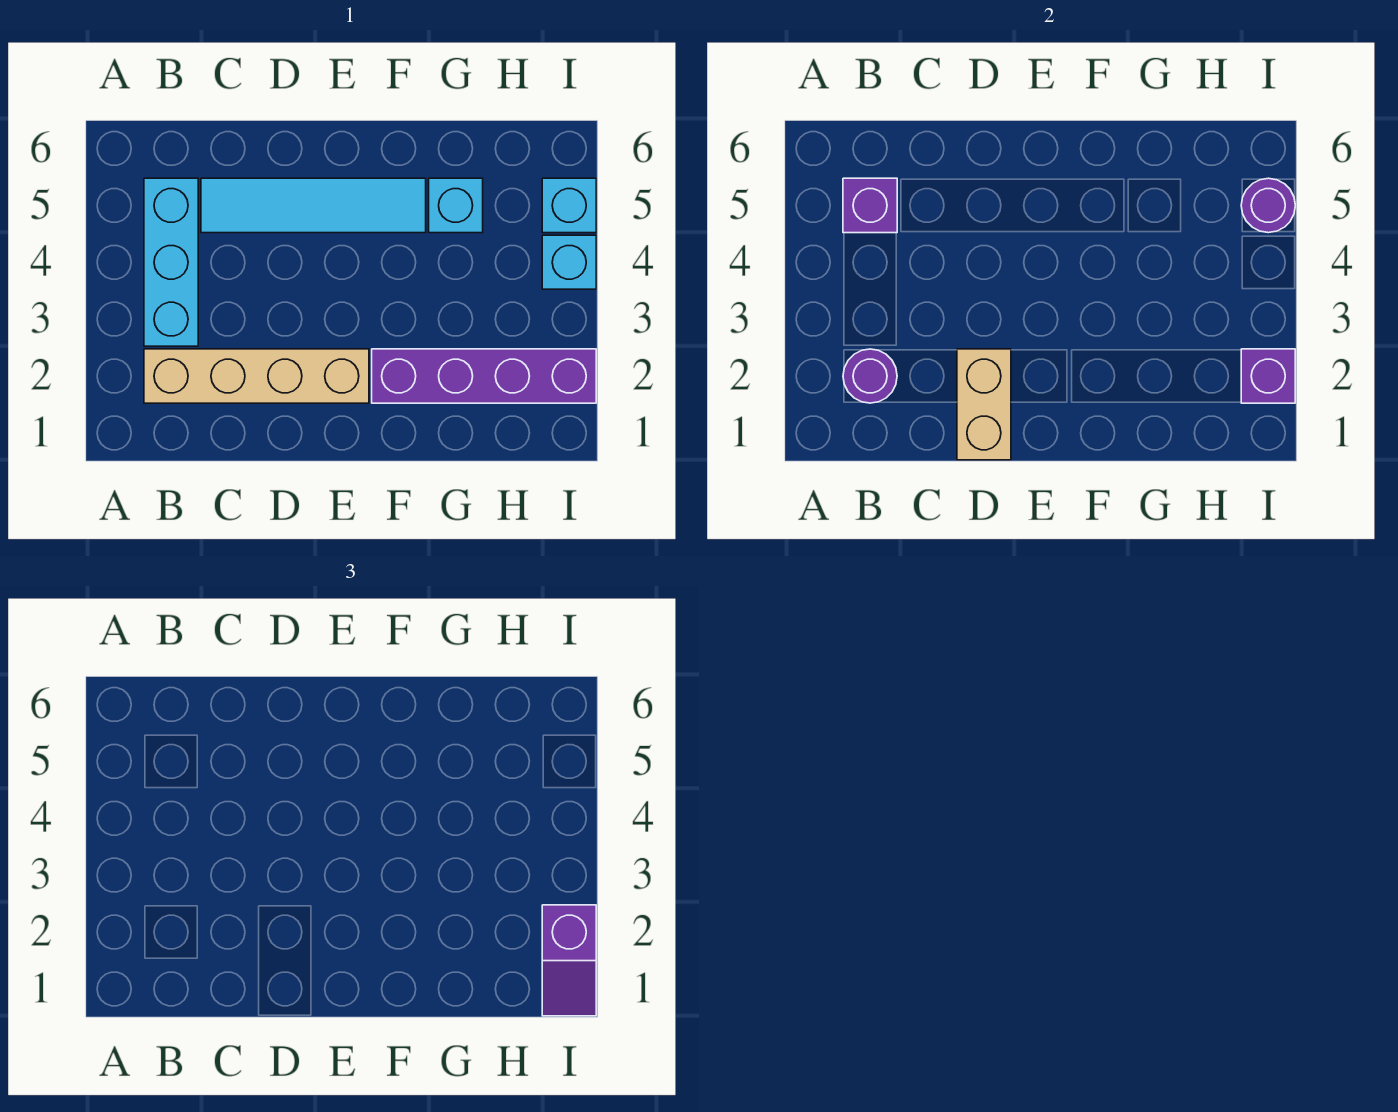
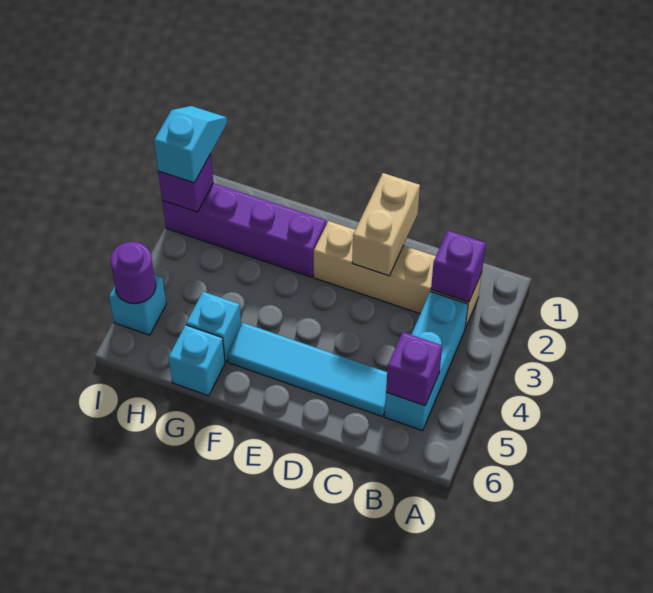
purple round brick B2 level 2 -> purple brick B2 level 2
purple slope I1:I2 level 3 top 2 -> cyan slope I1:I2 level 3 top 2
cyan brick I4 level 1 -> cyan brick G6 level 1

